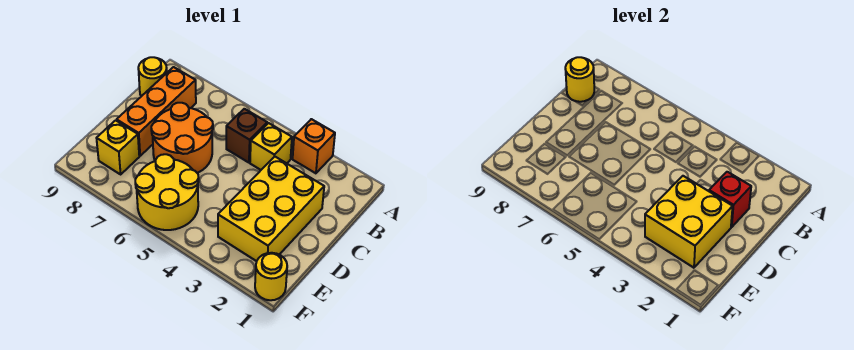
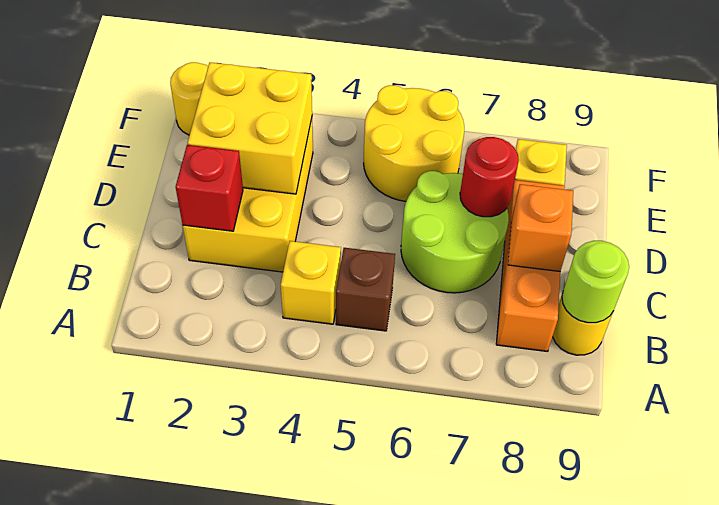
orange brick A3 level 1 -> orange brick C8 level 2
yellow round brick B9 level 2 -> lime round brick B9 level 2
orange round brick C6:D7 level 1 -> lime round brick C6:D7 level 1
none -> red round brick D7 level 2

